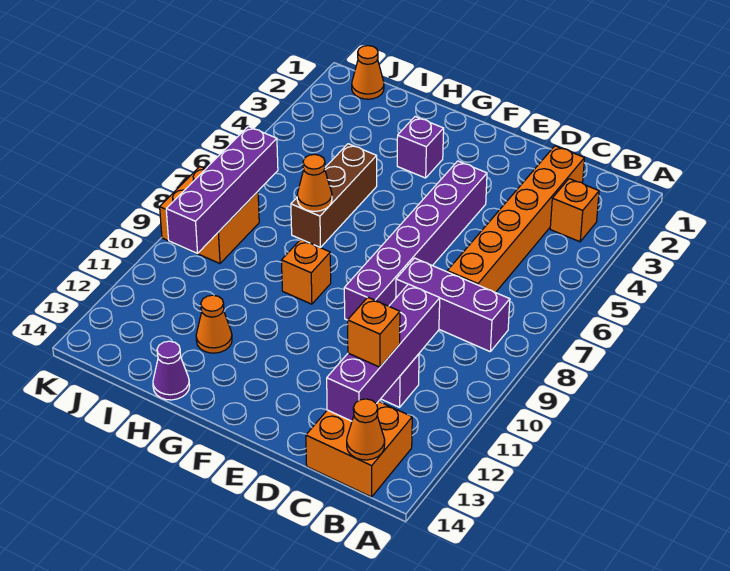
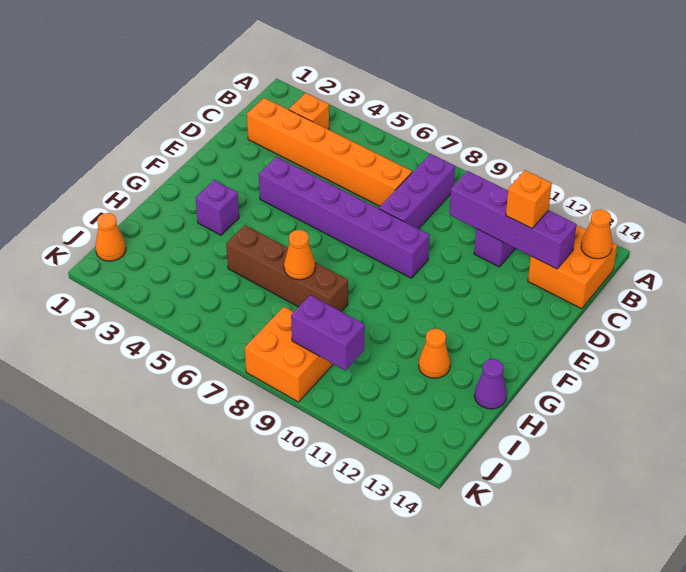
orange brick G9 level 1 -> none
brown brick H5:H7 level 1 -> brown brick H5:H8 level 1
purple brick J7:J10 level 2 -> purple brick J9:J10 level 2

